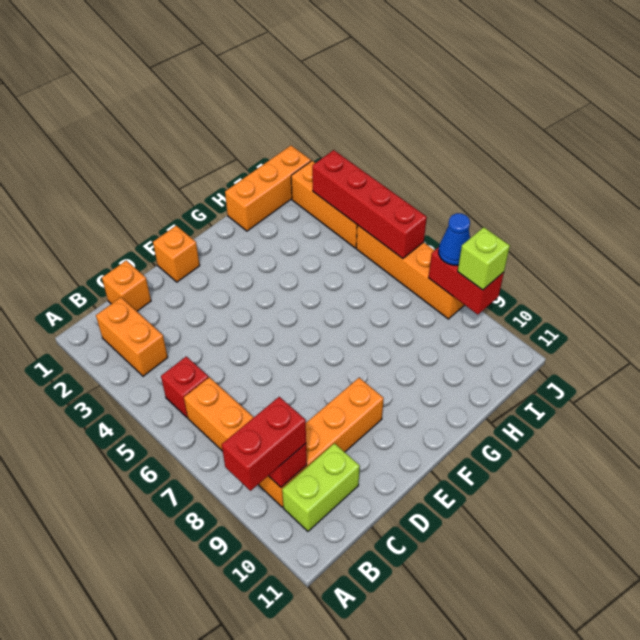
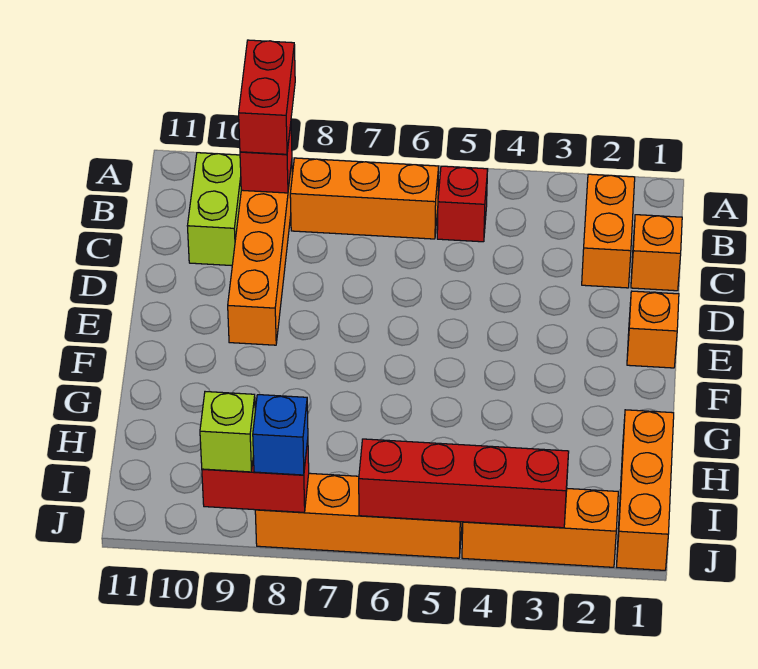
orange brick B2:B3 level 1 -> orange brick B2:C2 level 1
blue cone J8 level 3 -> blue brick J8 level 3

